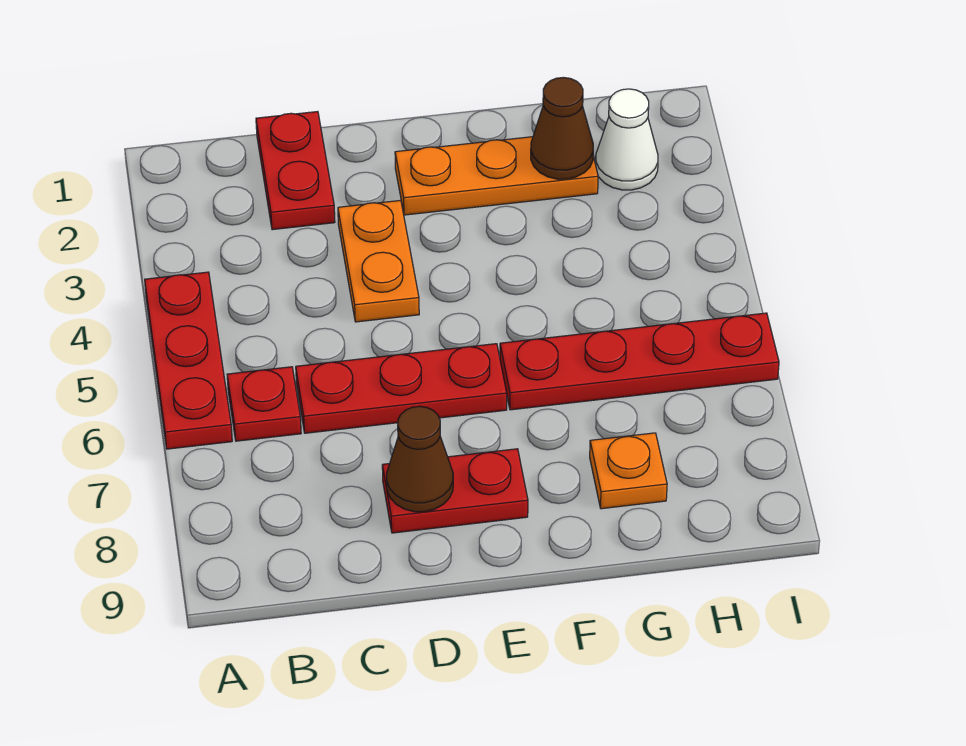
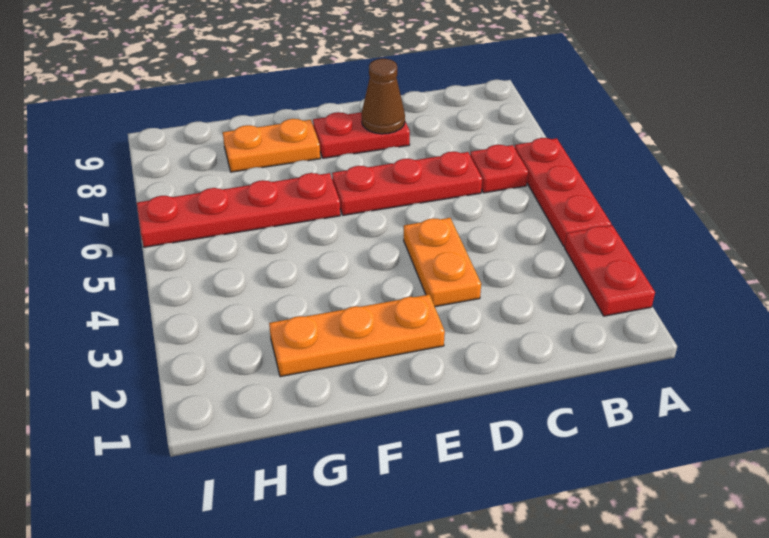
red plate C1:C2 level 1 -> red plate A2:A3 level 1
brown cone G2 level 2 -> none
orange plate G8 level 1 -> orange plate F8:G8 level 1
white cone H2 level 1 -> none

